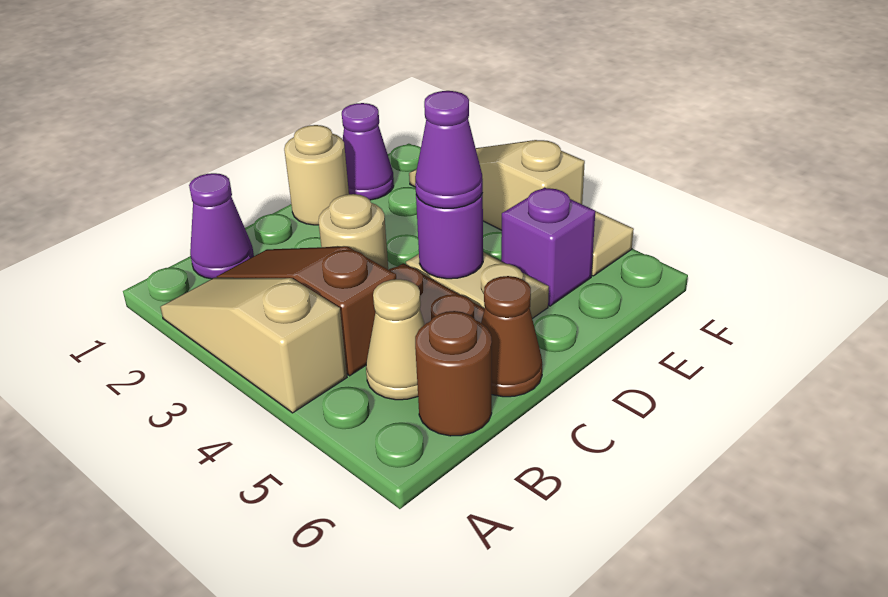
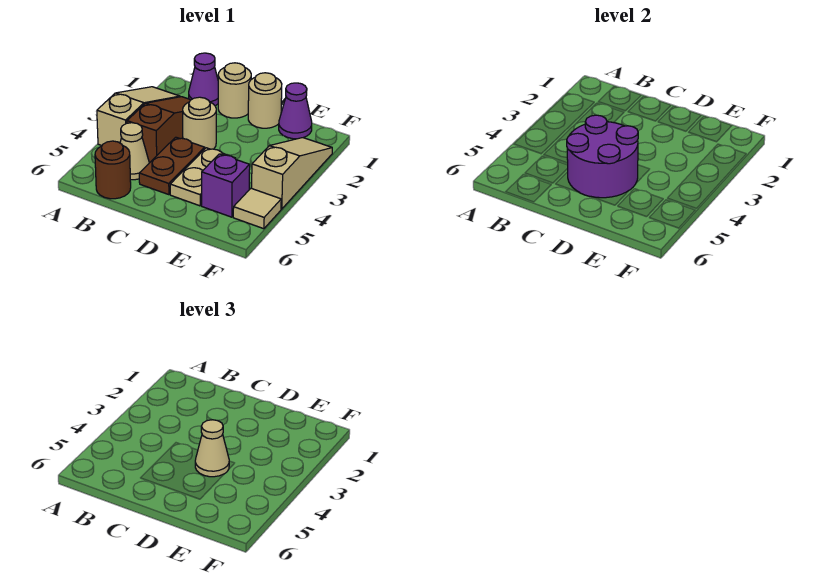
none -> tan round brick C1 level 1
brown cone C6 level 1 -> none
purple round brick D4 level 2 -> purple round brick C4:D5 level 2
purple cone D4 level 3 -> tan cone D4 level 3

